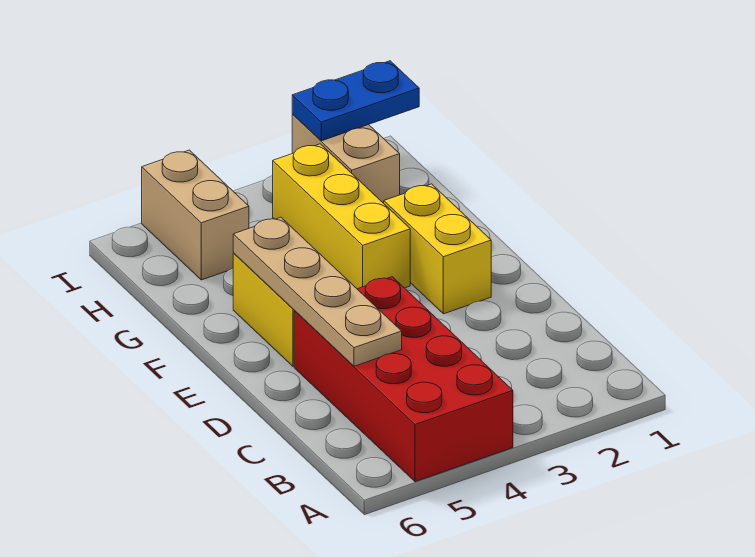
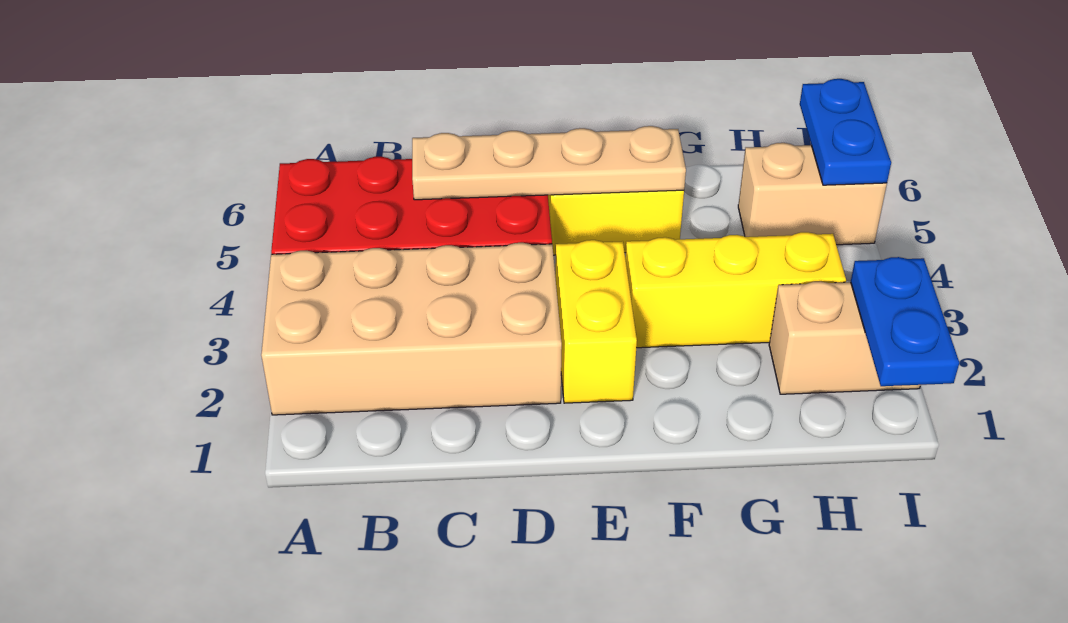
none -> tan brick A2:D3 level 1
yellow brick E2:F2 level 1 -> yellow brick E2:E3 level 1
none -> blue plate I5:I6 level 2

